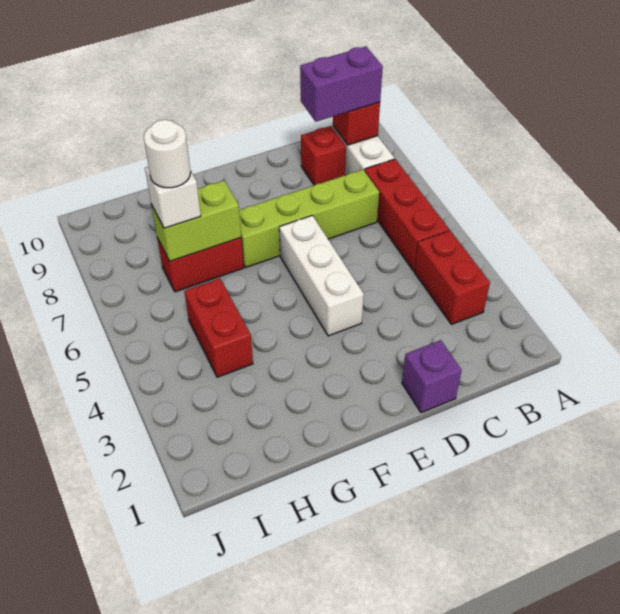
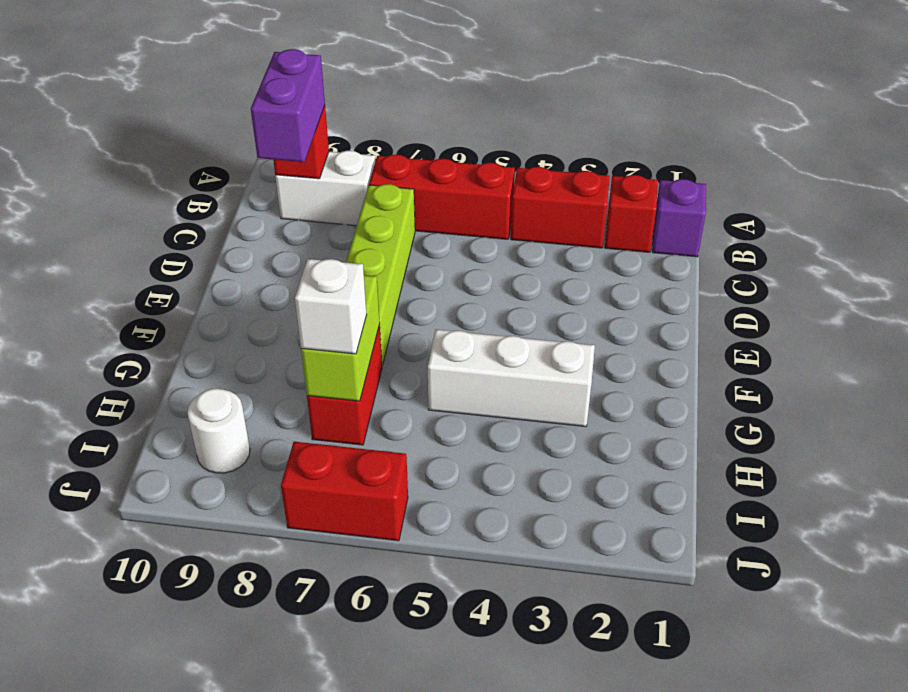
red brick C9 level 1 -> red brick B2 level 1
purple brick D1 level 1 -> purple brick B1 level 1
white brick E4:E6 level 1 -> white brick G3:G5 level 1
red brick H4:H5 level 1 -> red brick J6:J7 level 1
white round brick H7 level 4 -> white round brick I9 level 1

